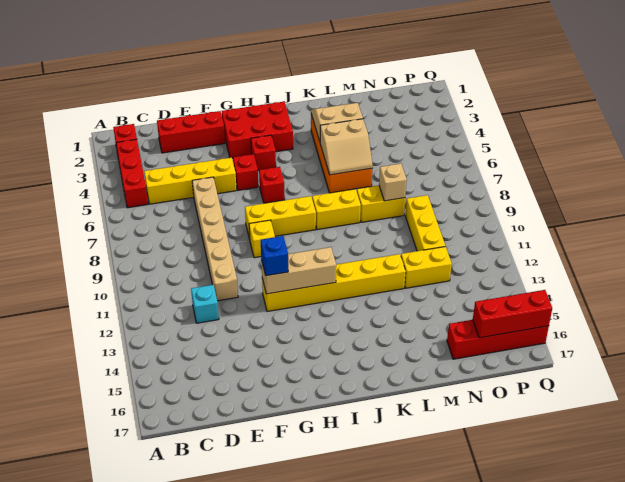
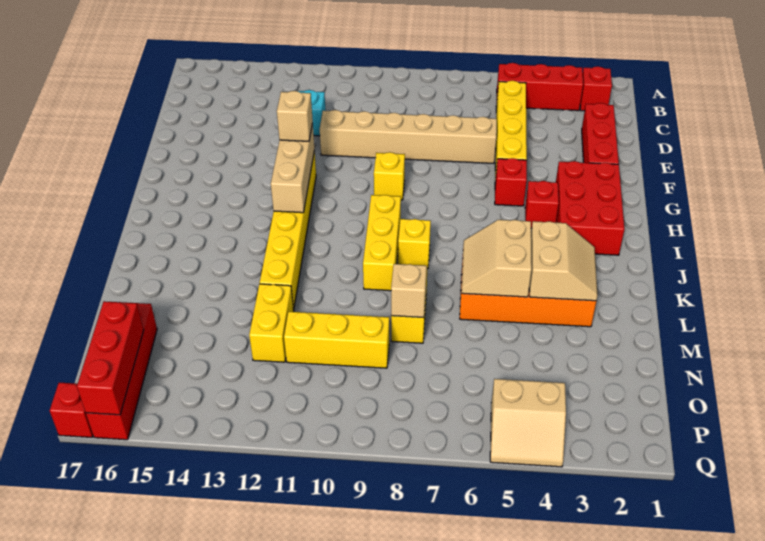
yellow brick G8:I8 level 1 -> yellow brick I9:K9 level 1
blue brick G12 level 3 -> tan brick G12 level 3
red brick H6 level 1 -> red brick Q17 level 1
yellow brick J8:K8 level 1 -> yellow brick J8 level 1
none -> tan slope P4:Q5 level 1 top P

